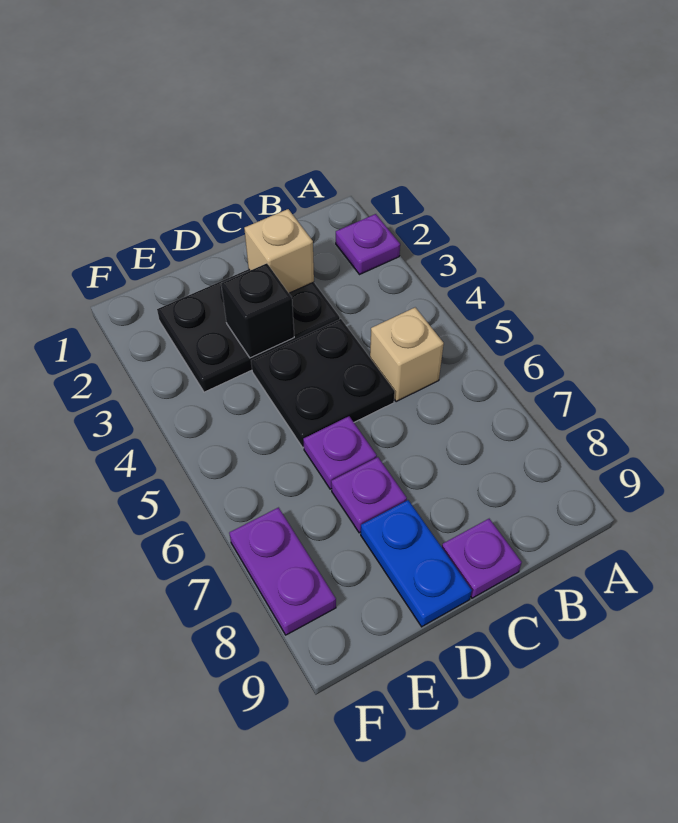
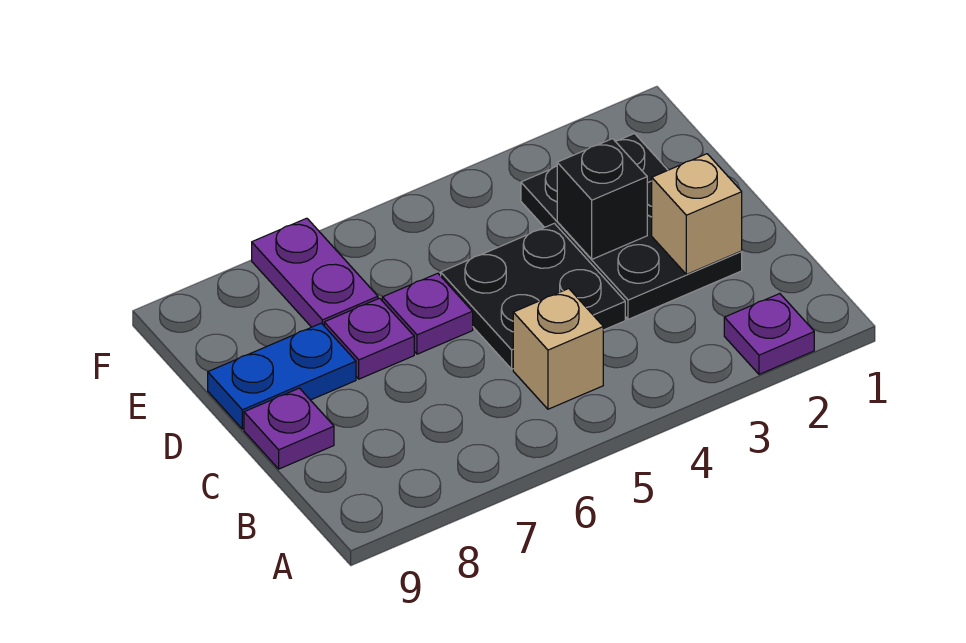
purple plate F7:F8 level 1 -> purple plate E7:F7 level 1

